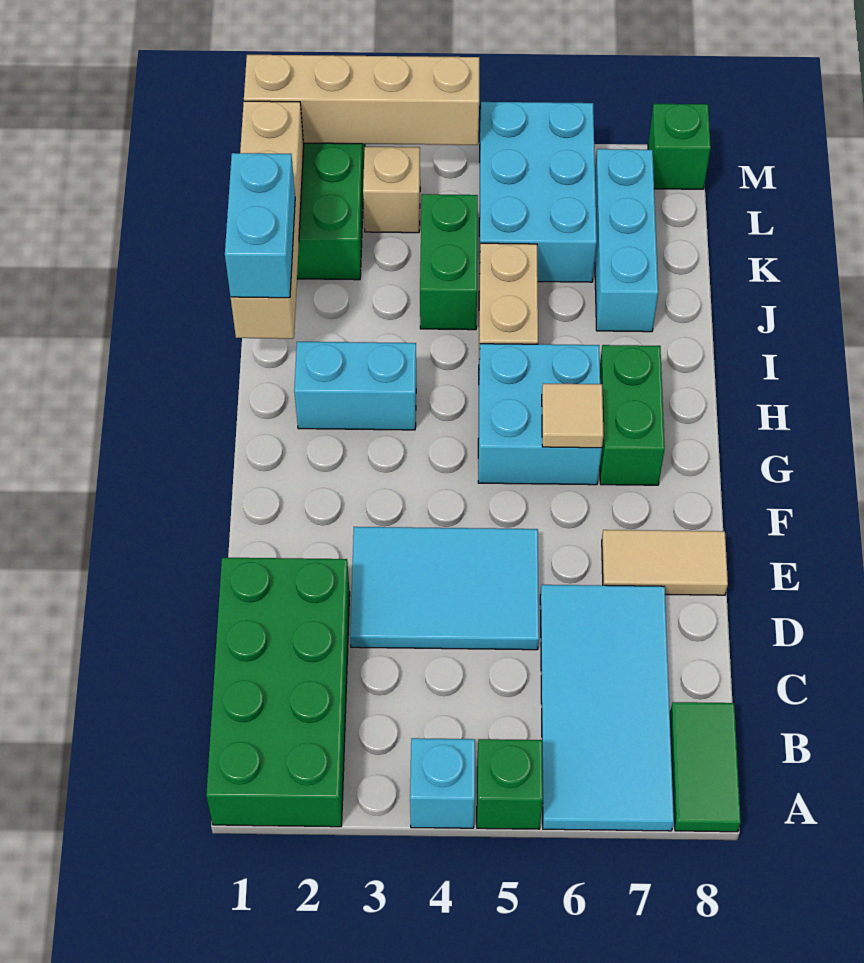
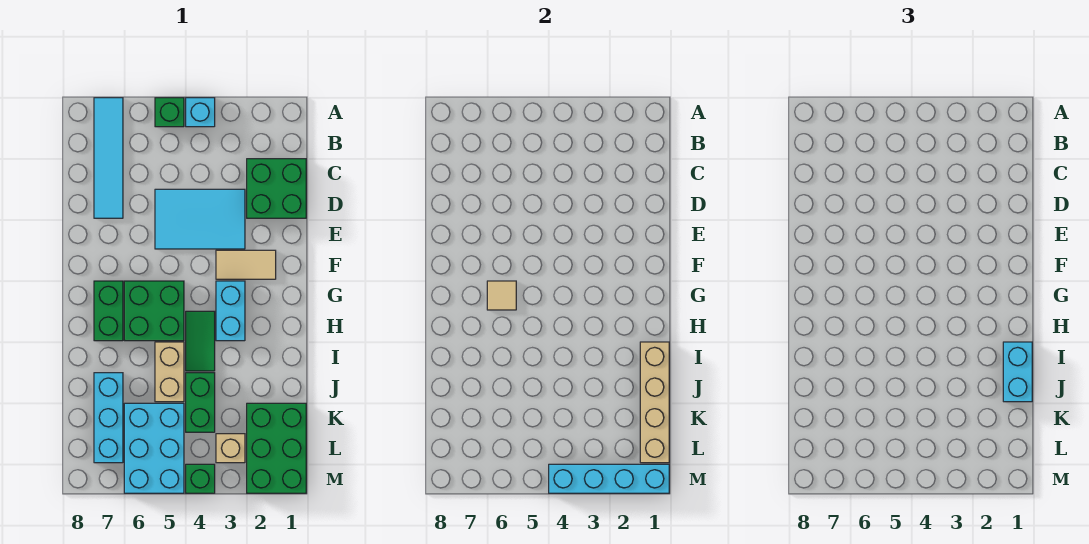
green brick A1:D2 level 1 -> green brick C1:D2 level 1
cyan tile A6:D7 level 1 -> cyan tile A7:D7 level 1
green tile A8:B8 level 1 -> green tile H4:I4 level 1
tan tile E7:E8 level 1 -> tan tile F2:F3 level 1
cyan brick G5:H6 level 1 -> green brick G5:H6 level 1
cyan brick H2:H3 level 1 -> cyan brick G3:H3 level 1
tan brick M1:M4 level 2 -> cyan brick M1:M4 level 2
green brick M8 level 1 -> green brick M4 level 1

